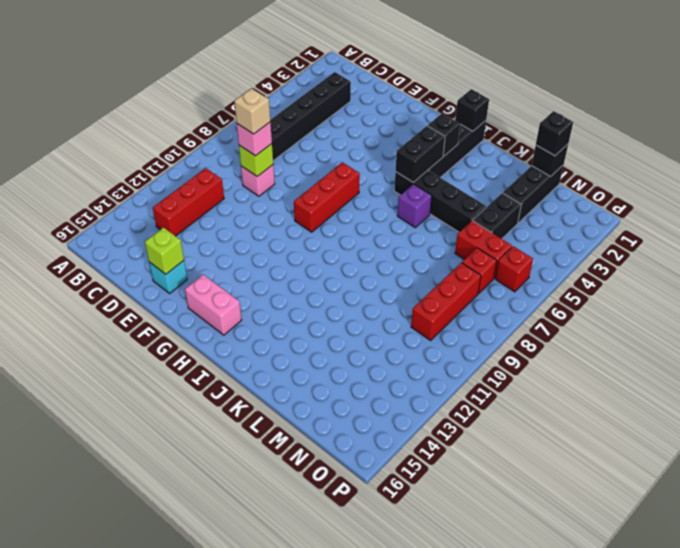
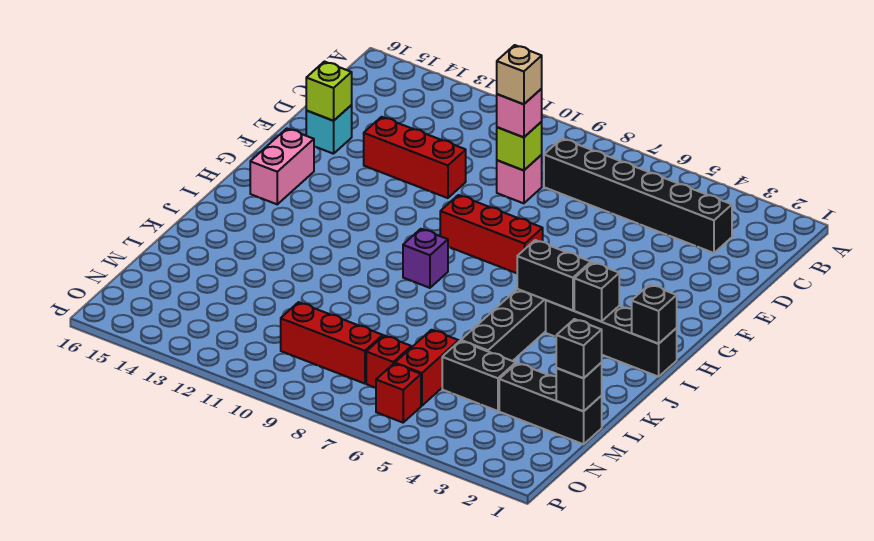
red brick C11:C13 level 1 -> red brick E11:E13 level 1
purple brick J6 level 1 -> purple brick I9 level 1

